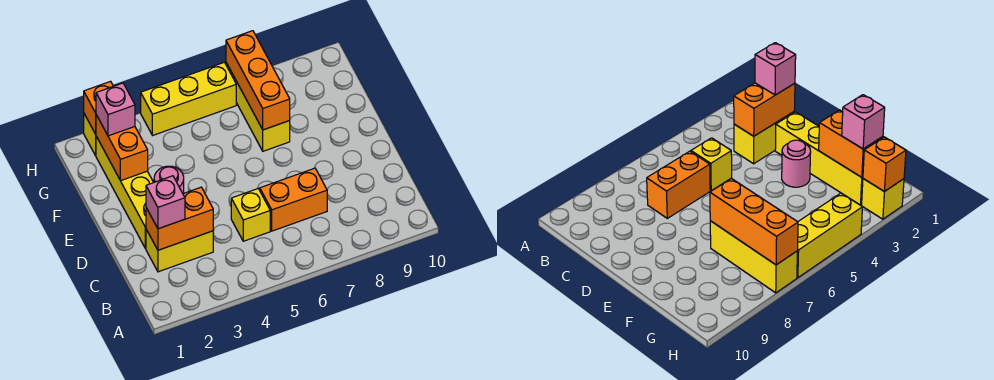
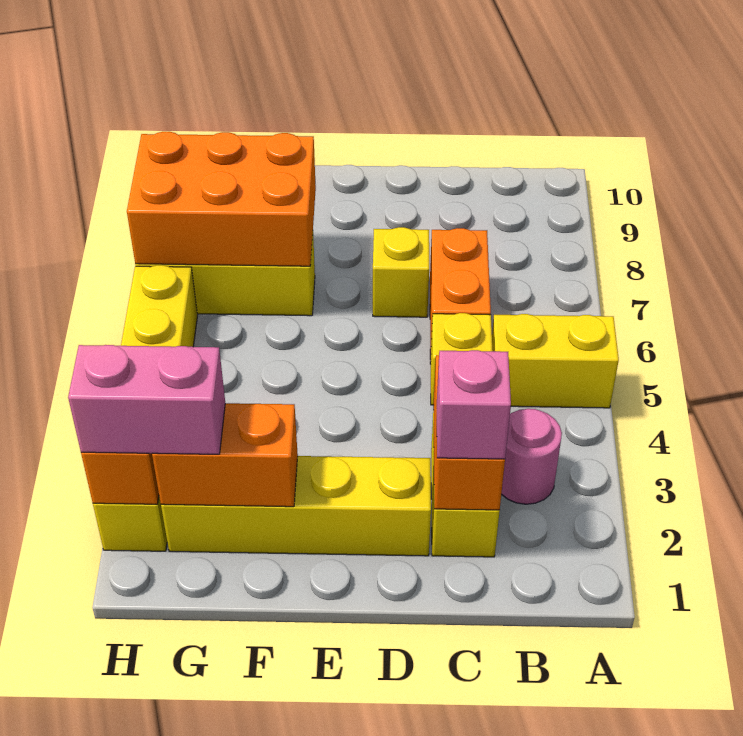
none -> yellow brick A5:B5 level 1
none -> yellow brick D7 level 1
pink round brick E3 level 1 -> pink round brick B3 level 1
orange brick F7:H7 level 2 -> orange brick F7:H8 level 2
pink brick G2 level 3 -> pink brick G2:H2 level 3

